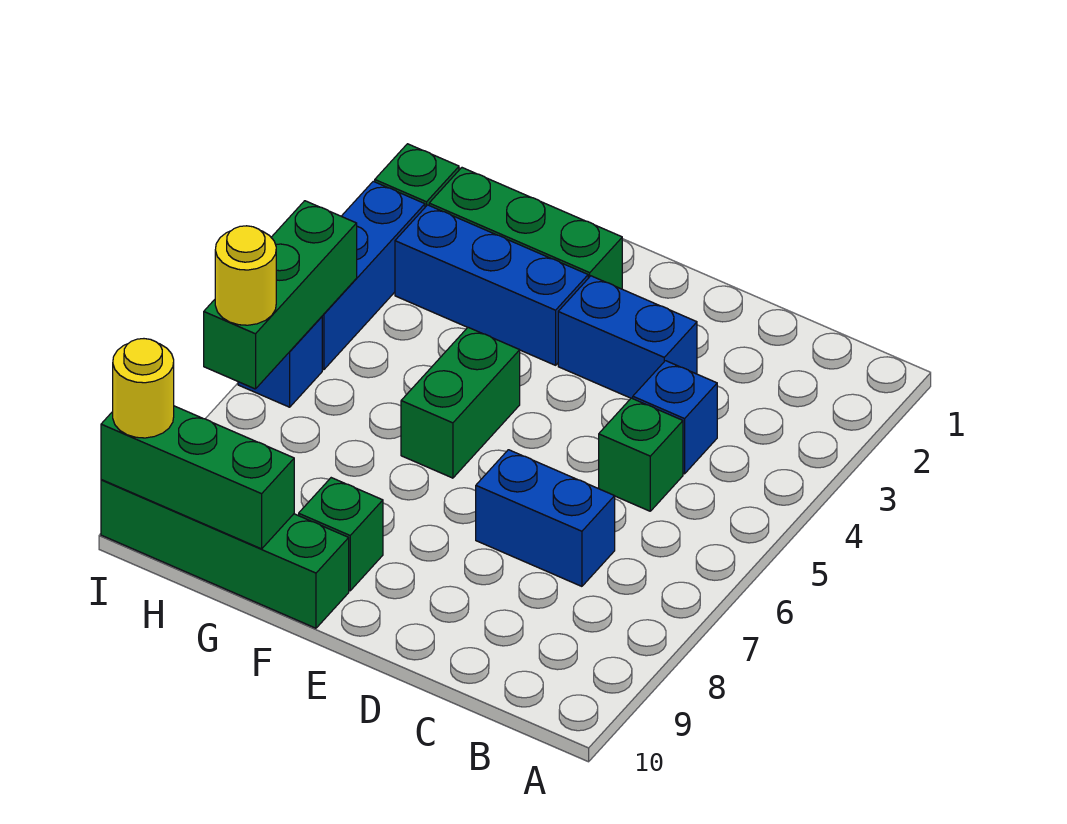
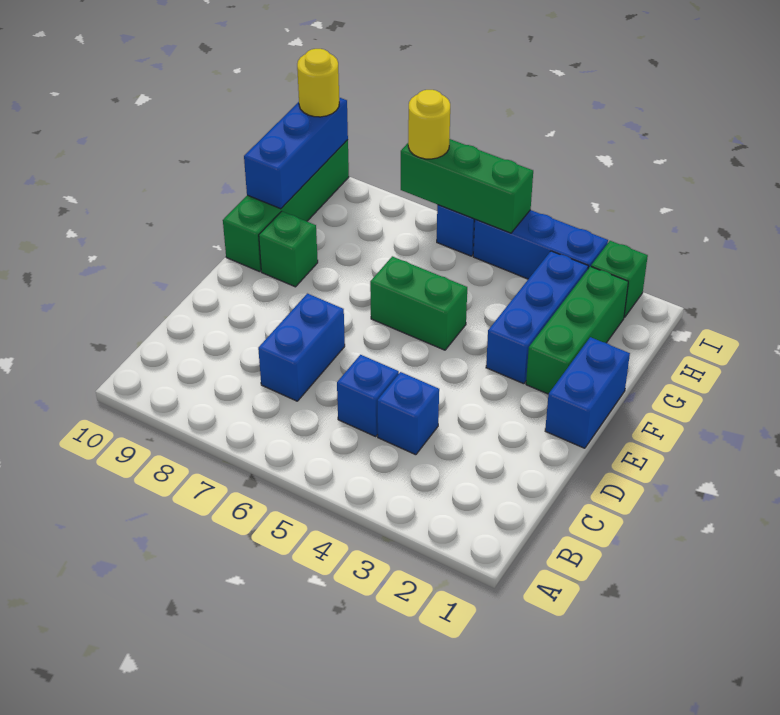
green brick C5 level 1 -> blue brick C5 level 1
blue brick D3:E3 level 1 -> blue brick E1:F1 level 1
green brick G10:I10 level 2 -> blue brick G10:I10 level 2

